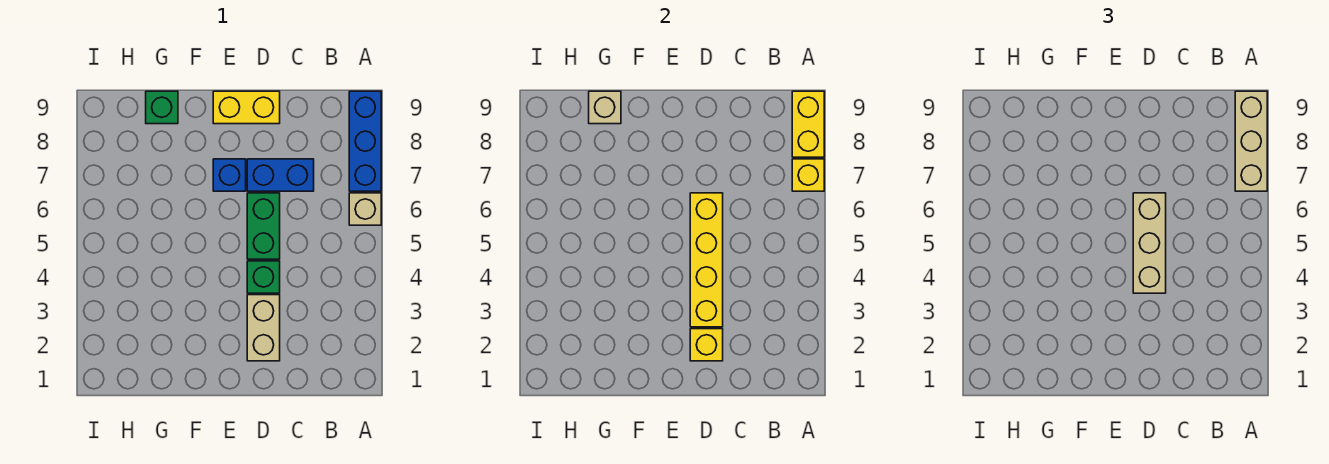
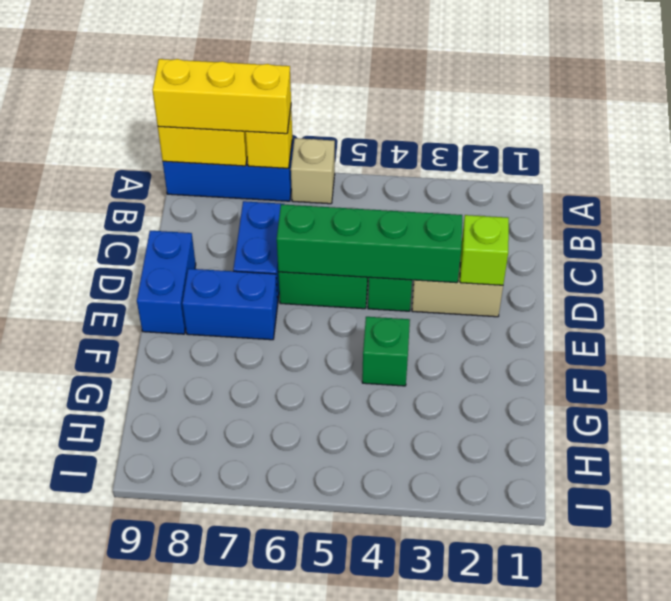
tan brick A7:A9 level 3 -> yellow brick A7:A9 level 3
yellow brick D2 level 2 -> lime brick D2 level 2
yellow brick D3:D6 level 2 -> green brick D3:D6 level 2
tan brick D4:D6 level 3 -> none
yellow brick D9:E9 level 1 -> blue brick D9:E9 level 1
blue brick E7 level 1 -> blue brick E7:E8 level 1
green brick G9 level 1 -> green brick F4 level 1
tan brick G9 level 2 -> none

